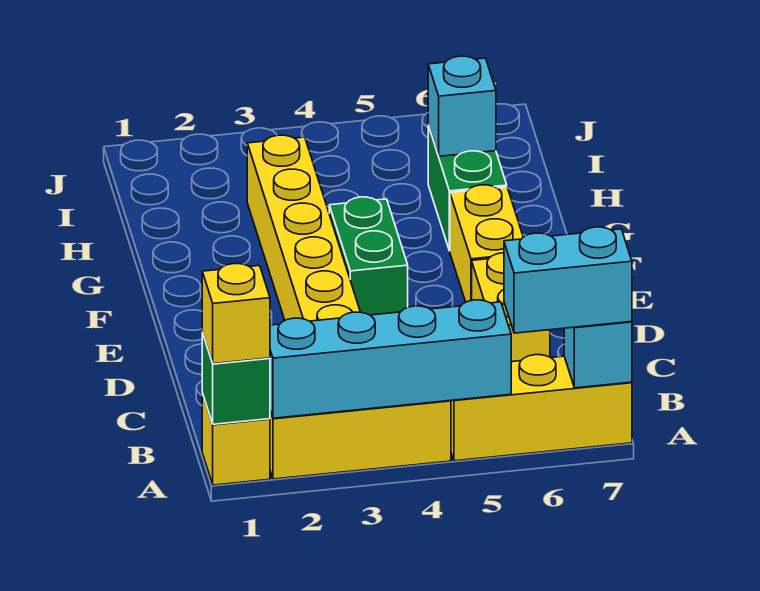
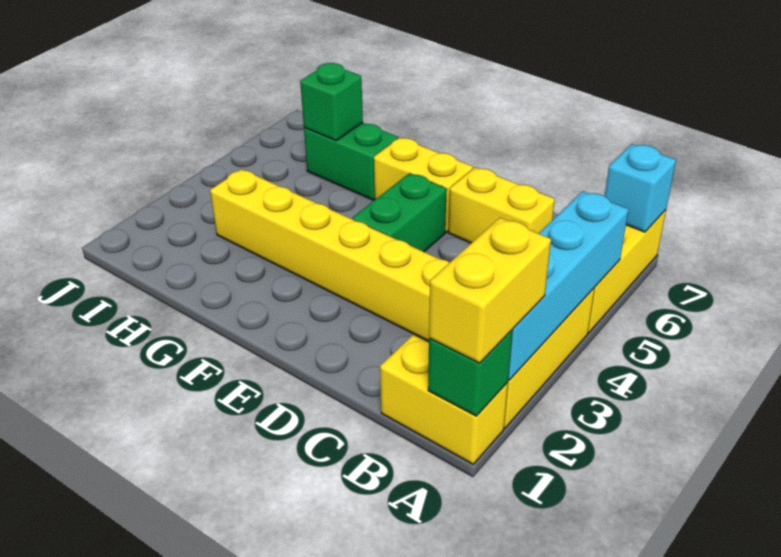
yellow brick A1 level 1 -> yellow brick A1:B1 level 1
yellow brick A1 level 3 -> yellow brick A1:A2 level 3
cyan brick A6:A7 level 3 -> none
green brick E4:F4 level 1 -> green brick E4:E5 level 1
cyan brick H6 level 2 -> green brick H6 level 2

